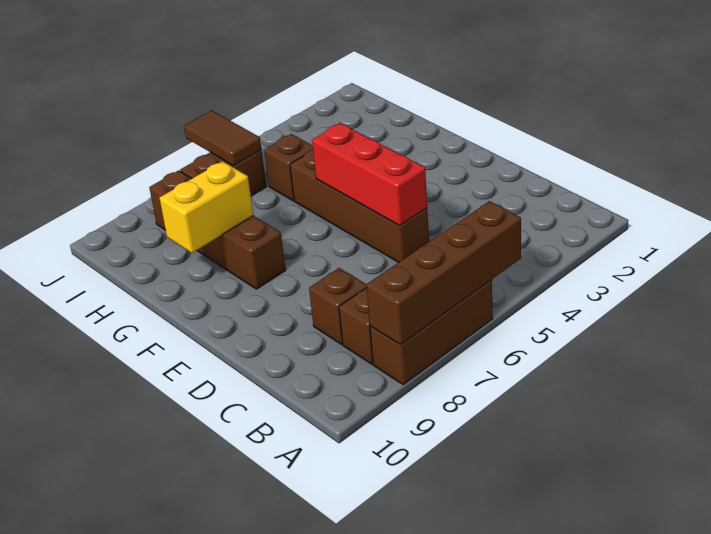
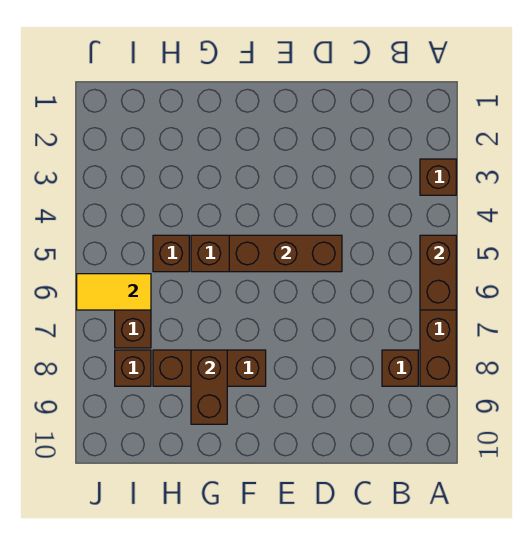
brown brick A5:A8 level 2 -> brown brick A5:A6 level 2
brown brick C8 level 1 -> brown brick A3 level 1
red brick D5:F5 level 2 -> brown brick D5:F5 level 2
yellow brick G8:G9 level 2 -> brown brick G8:G9 level 2
brown tile I6:J6 level 2 -> yellow tile I6:J6 level 2

